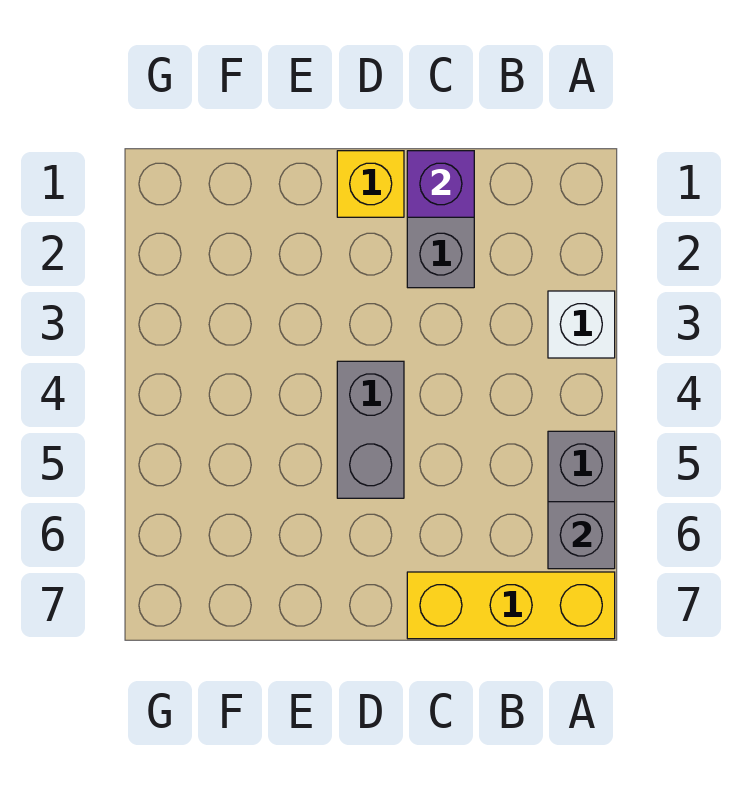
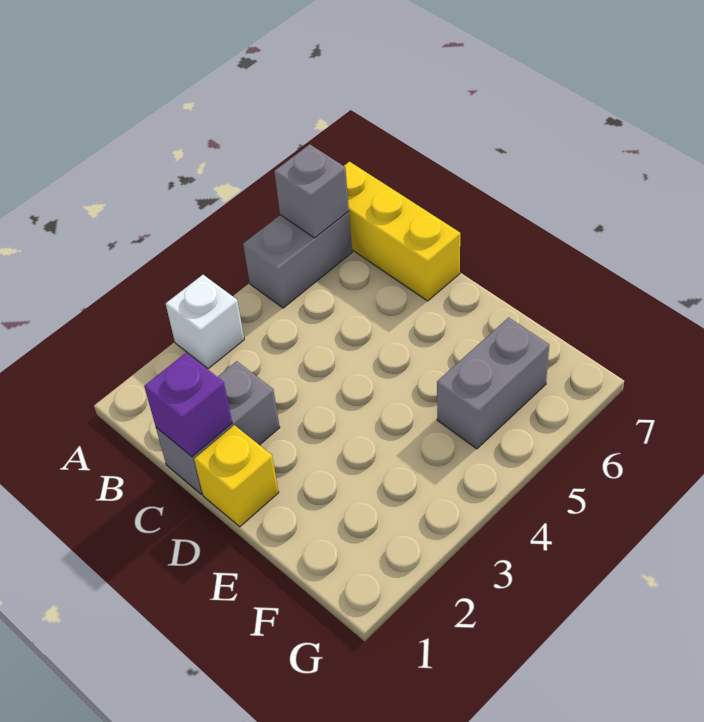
grey brick D4:D5 level 1 -> grey brick F5:F6 level 1

